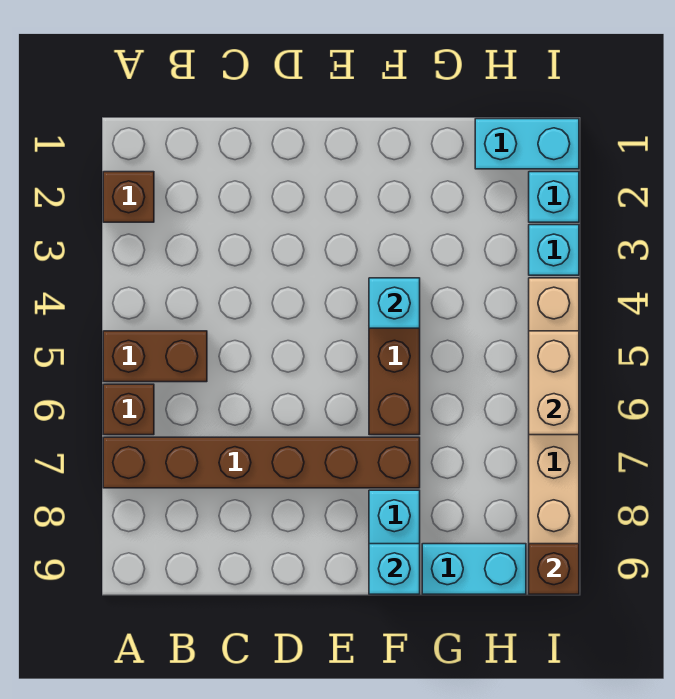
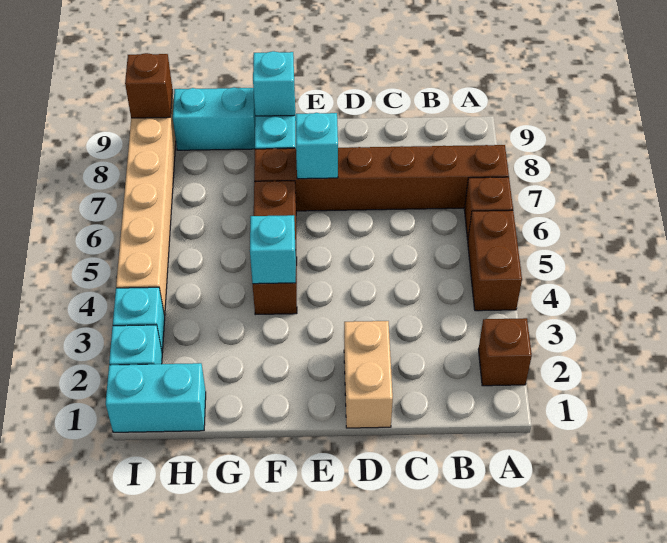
brown brick A5:B5 level 1 -> brown brick A4:A5 level 1
none -> cyan brick E7 level 2
tan brick I5:I6 level 2 -> tan brick D1:D2 level 1

